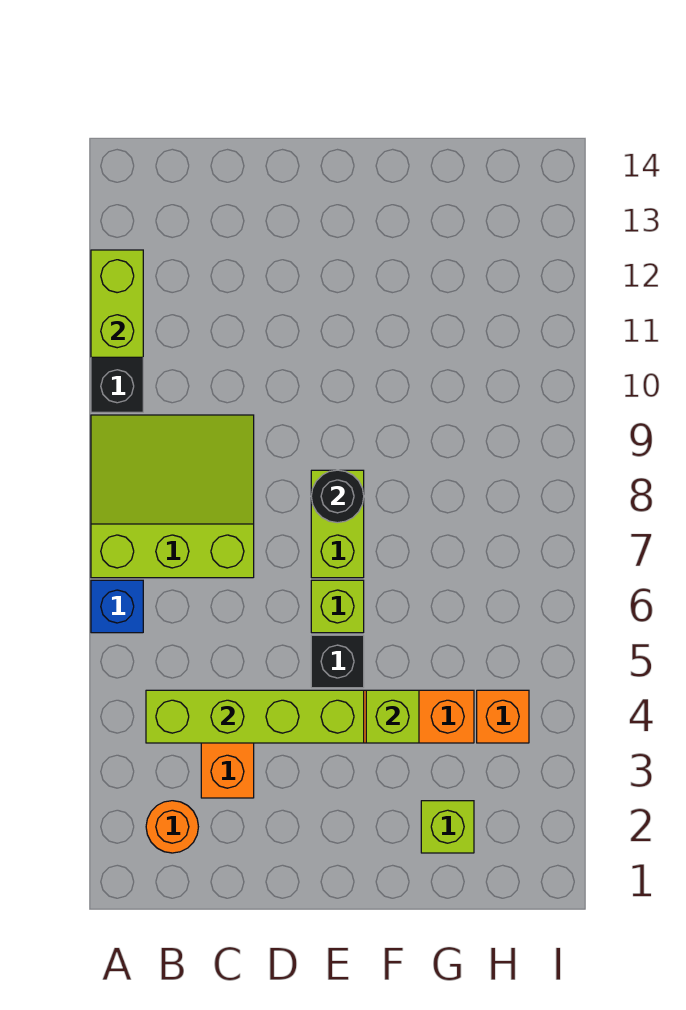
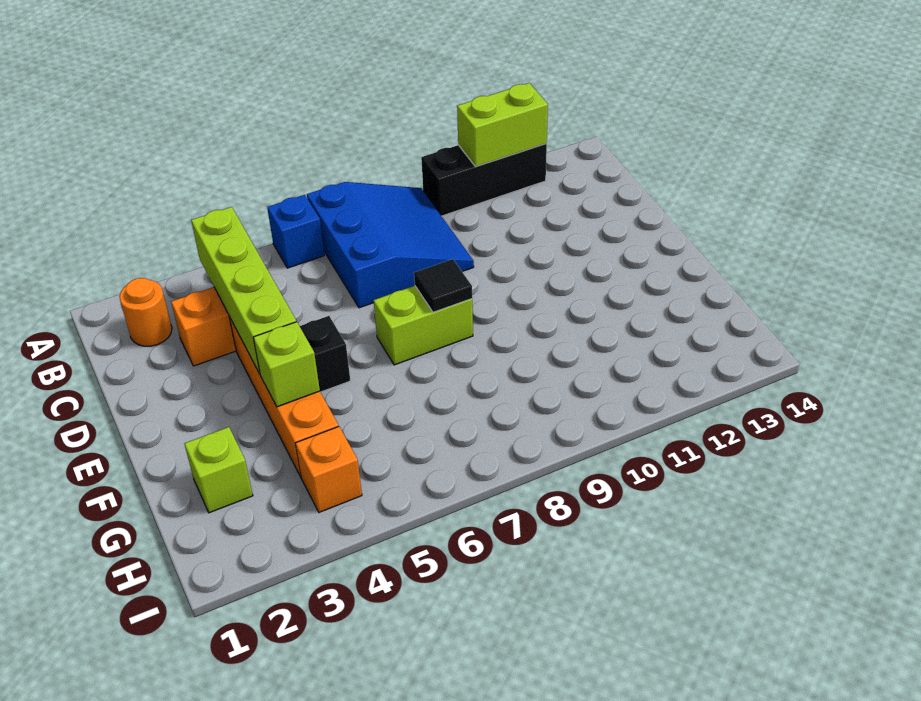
lime slope A7:C9 level 1 top 7 -> blue slope A7:C9 level 1 top 7
lime brick E6 level 1 -> none
black round brick E8 level 2 -> black tile E8 level 2

